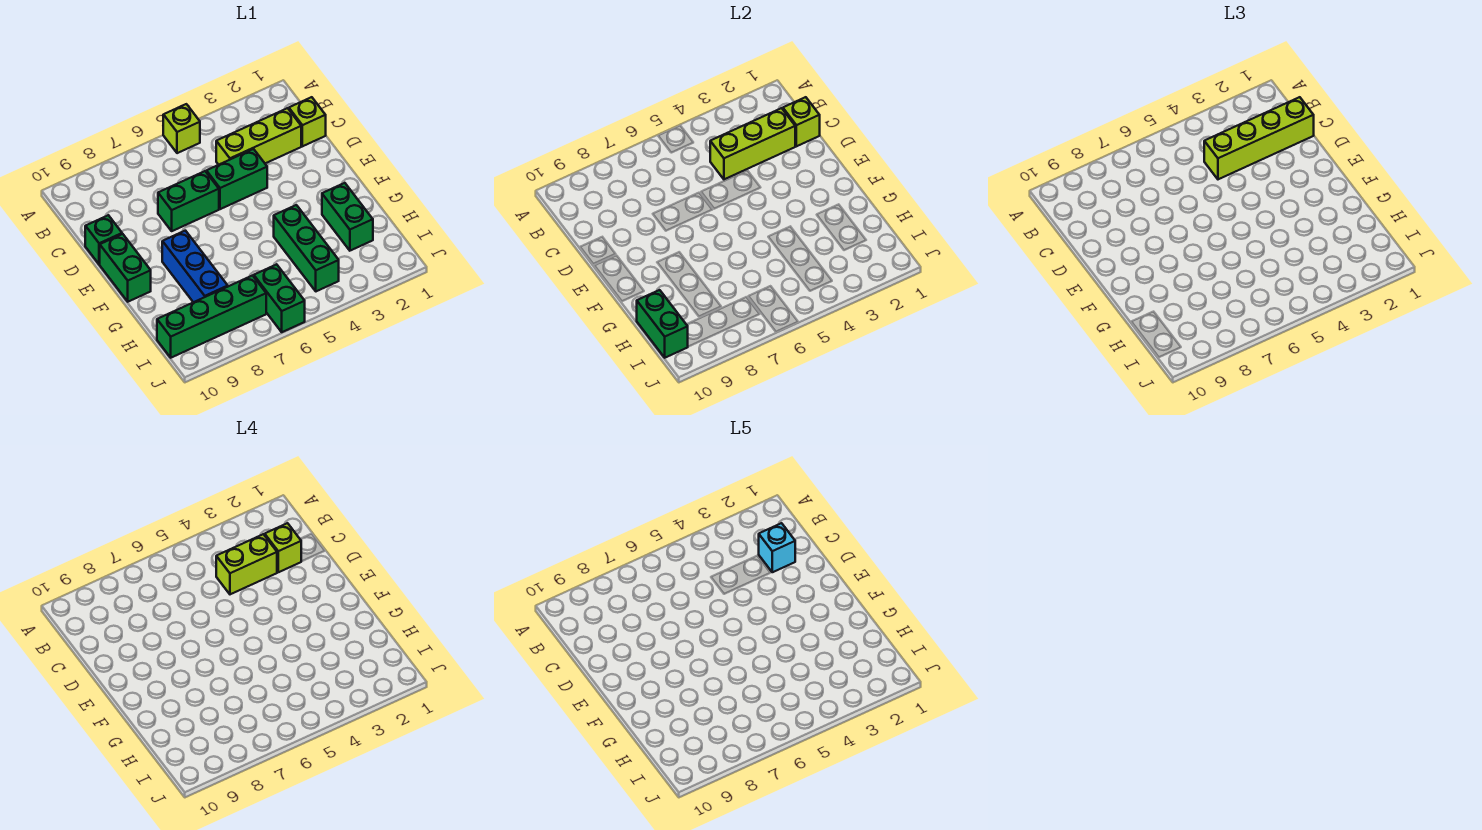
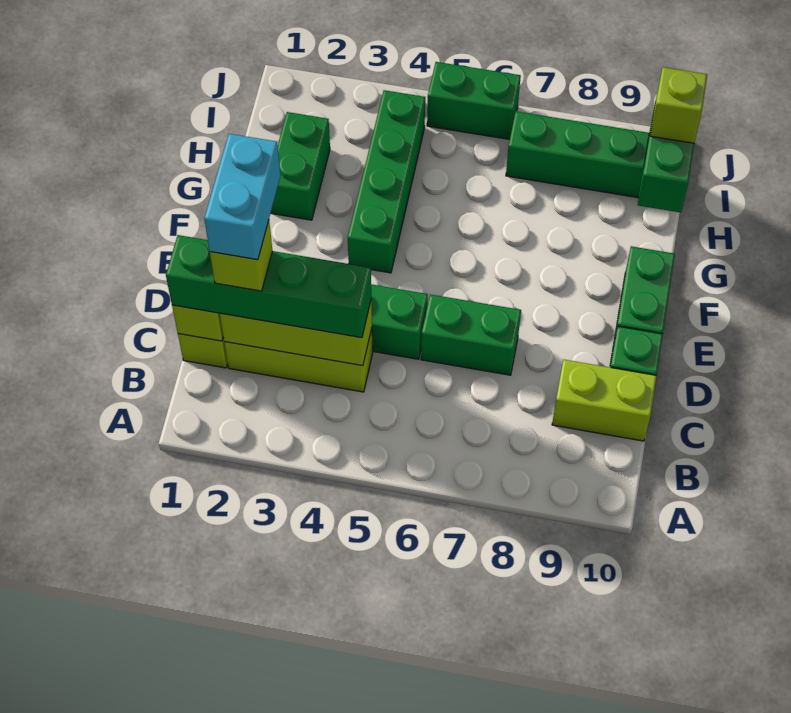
lime brick A5 level 1 -> lime brick I10 level 3
lime brick C1:C4 level 3 -> green brick C1:C4 level 3
cyan brick C2 level 5 -> cyan brick C2:D2 level 5
lime brick C3:C4 level 4 -> lime brick C9:C10 level 1
blue brick F8:H8 level 1 -> none
green brick G4:I4 level 1 -> green brick F4:I4 level 1
green brick I6:J6 level 1 -> green brick J5:J6 level 1

